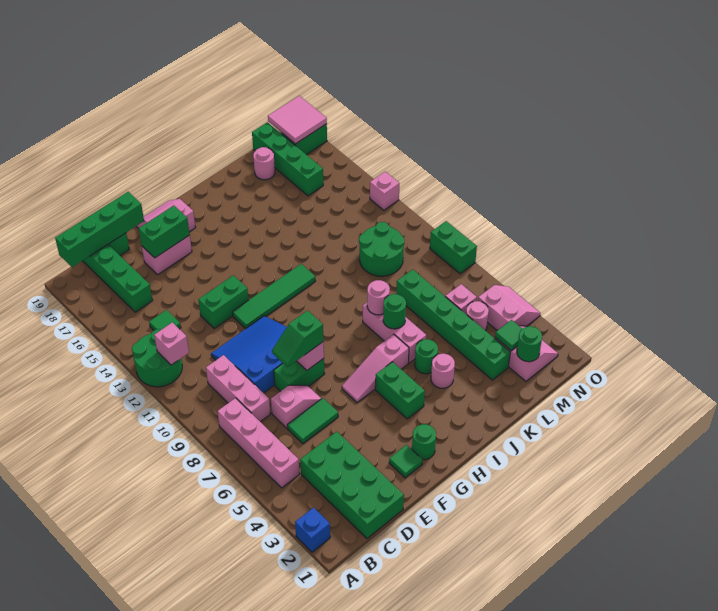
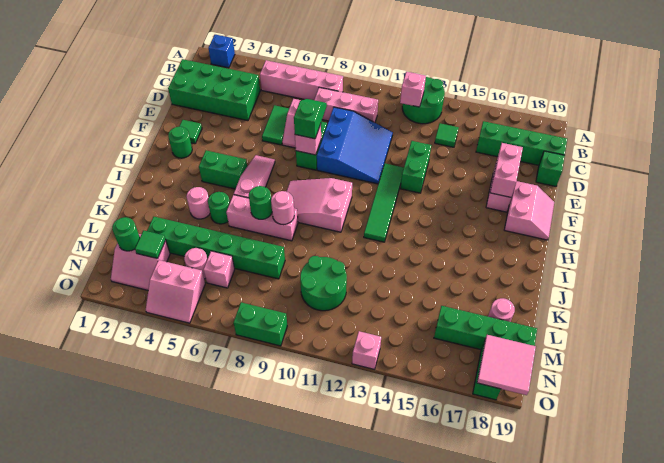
green brick B19:E19 level 2 -> none
green brick E17:F17 level 2 -> pink brick E17:F17 level 2
none -> pink slope H8:I10 level 1 top 10

